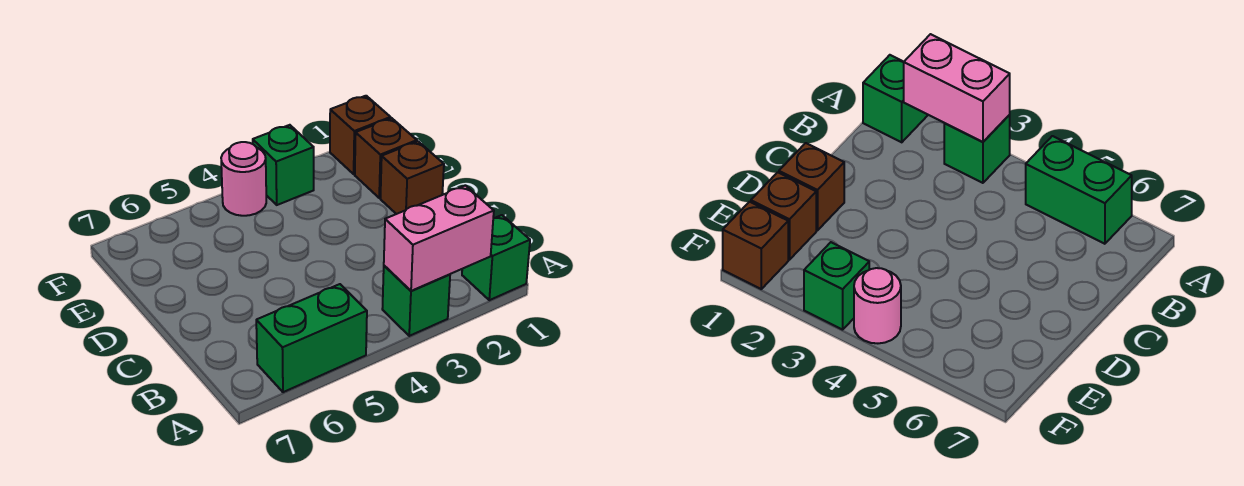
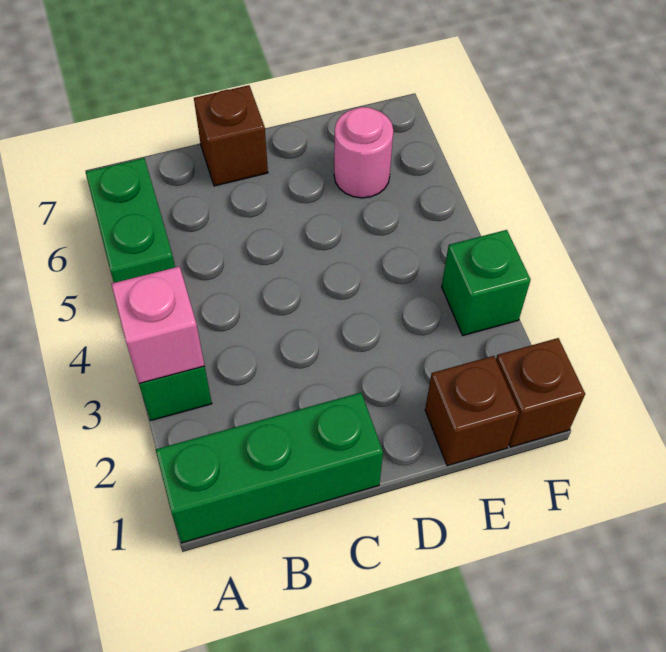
green brick A1 level 1 -> green brick A1:C1 level 1
pink brick A2:A3 level 2 -> pink brick A3 level 2
brown brick D1 level 1 -> brown brick C7 level 1
pink round brick F4 level 1 -> pink round brick E6 level 1

